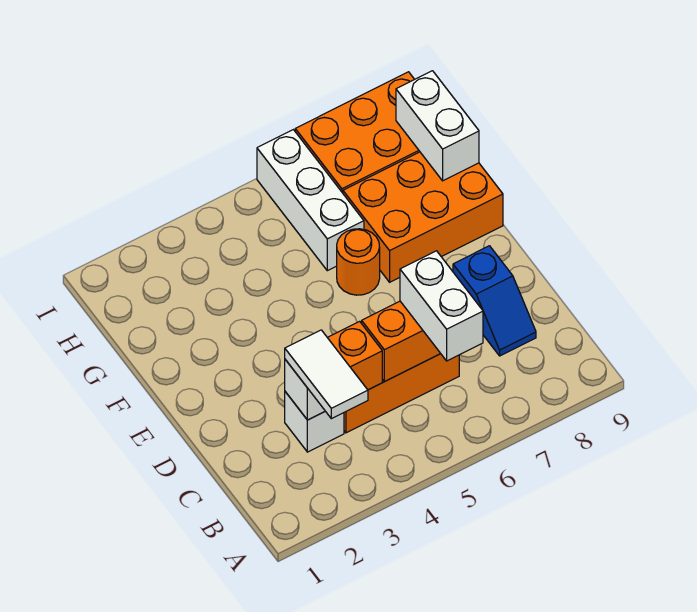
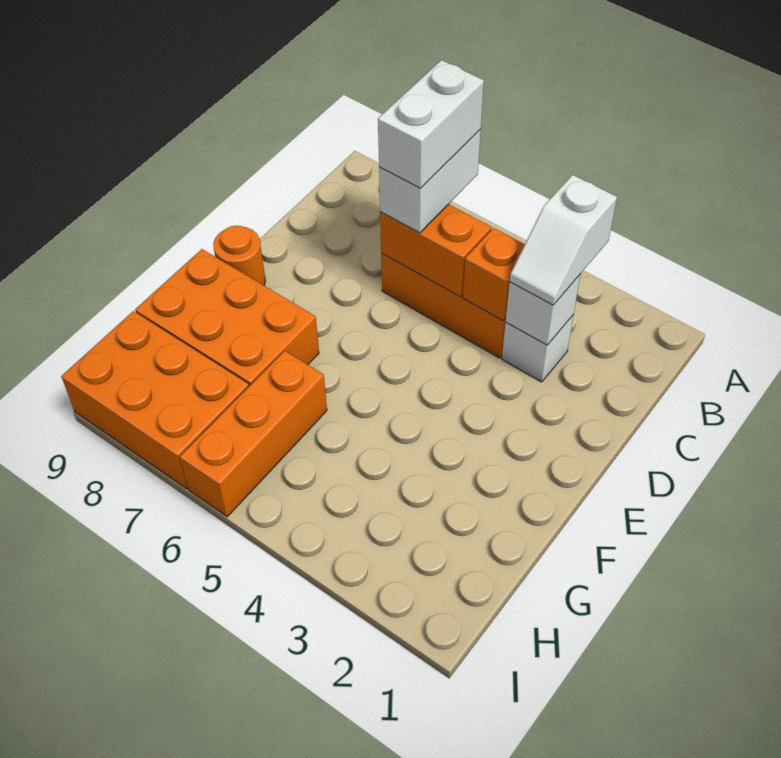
white tile B3:C3 level 3 -> white slope B3:C3 level 3 top B
blue slope C8:D8 level 1 top D -> none
orange round brick F6 level 1 -> orange round brick E9 level 1
white brick G6:I6 level 1 -> orange brick G6:I6 level 1
white brick G9:H9 level 2 -> white brick B6:C6 level 4

